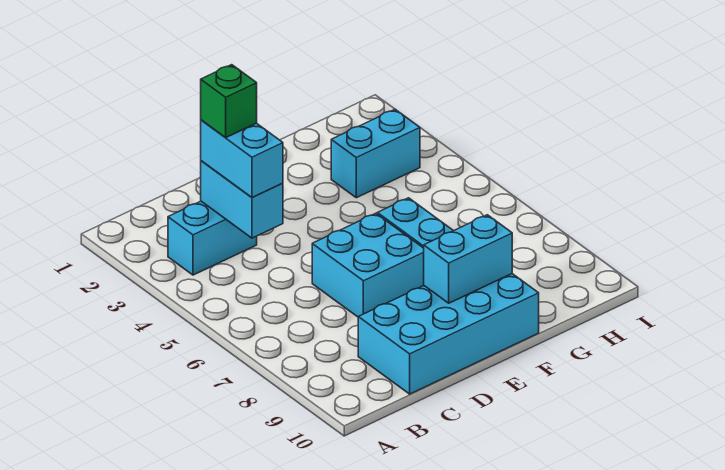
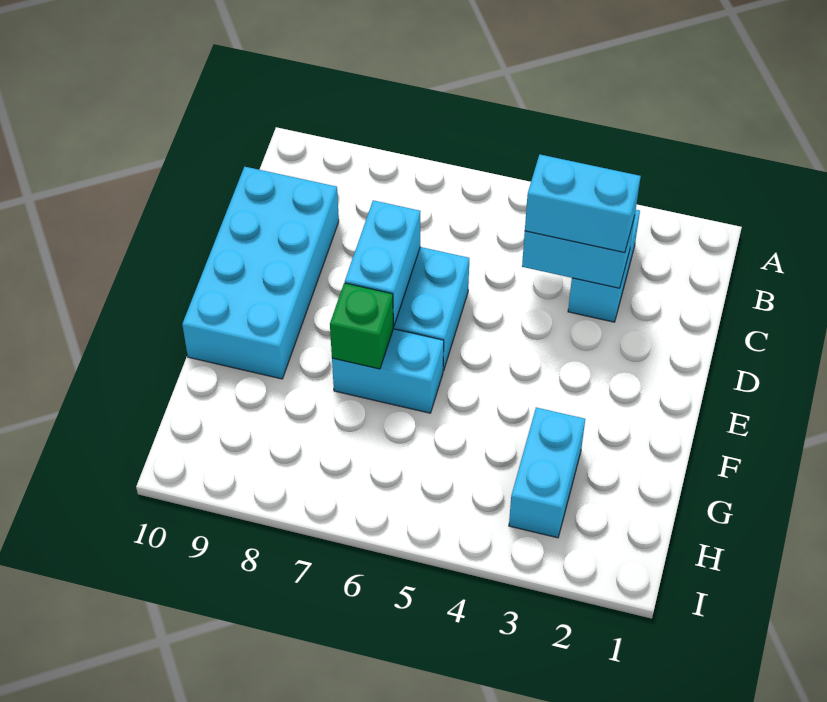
green brick C3 level 4 -> green brick F7 level 2
cyan brick E9:F9 level 2 -> cyan brick D7:E7 level 2

